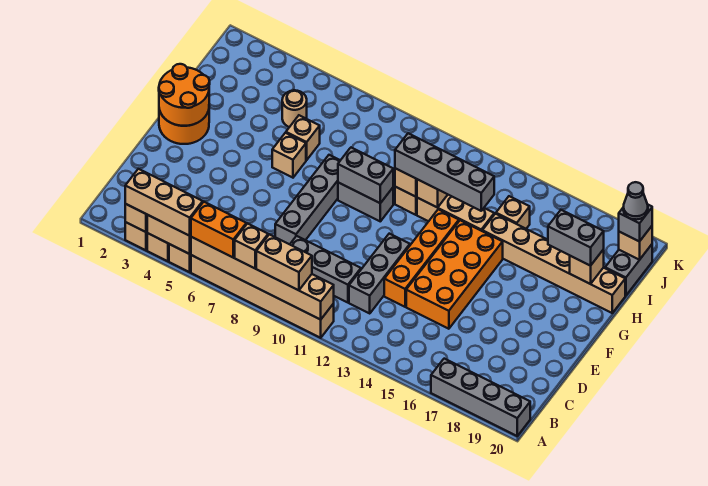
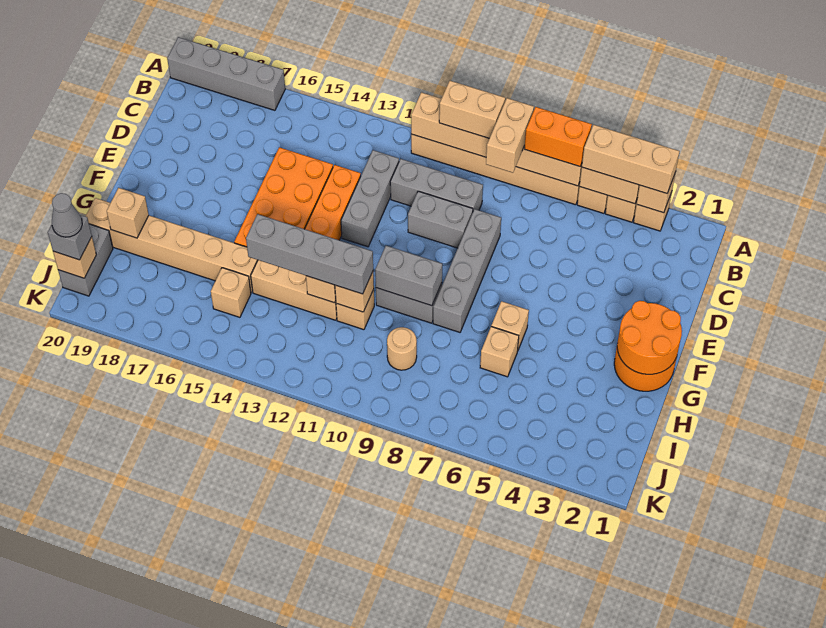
tan brick A8 level 3 -> tan brick A8:B8 level 3
grey brick H18:H19 level 3 -> grey brick D9:D10 level 1
tan round brick I5 level 1 -> tan round brick I9 level 1

